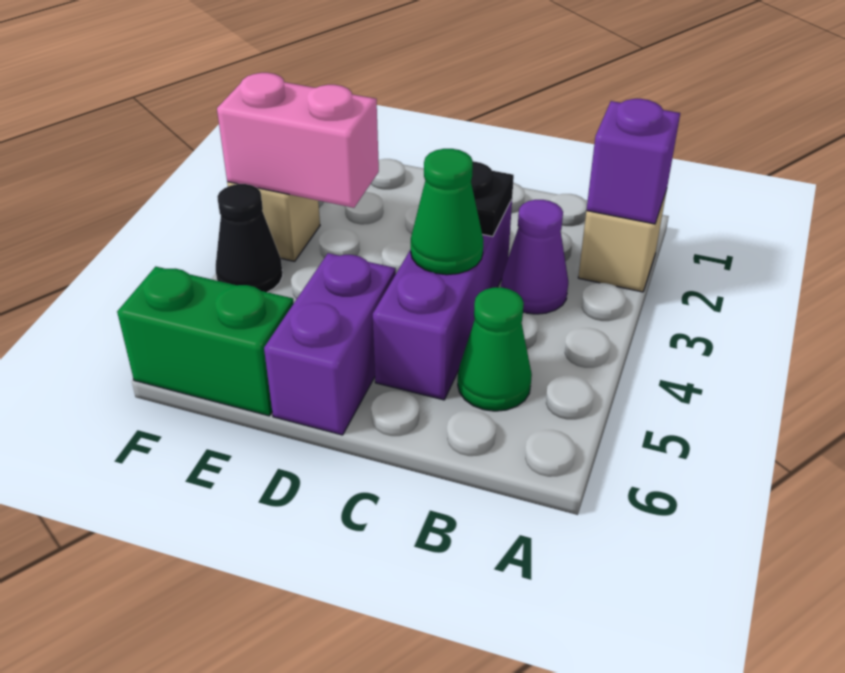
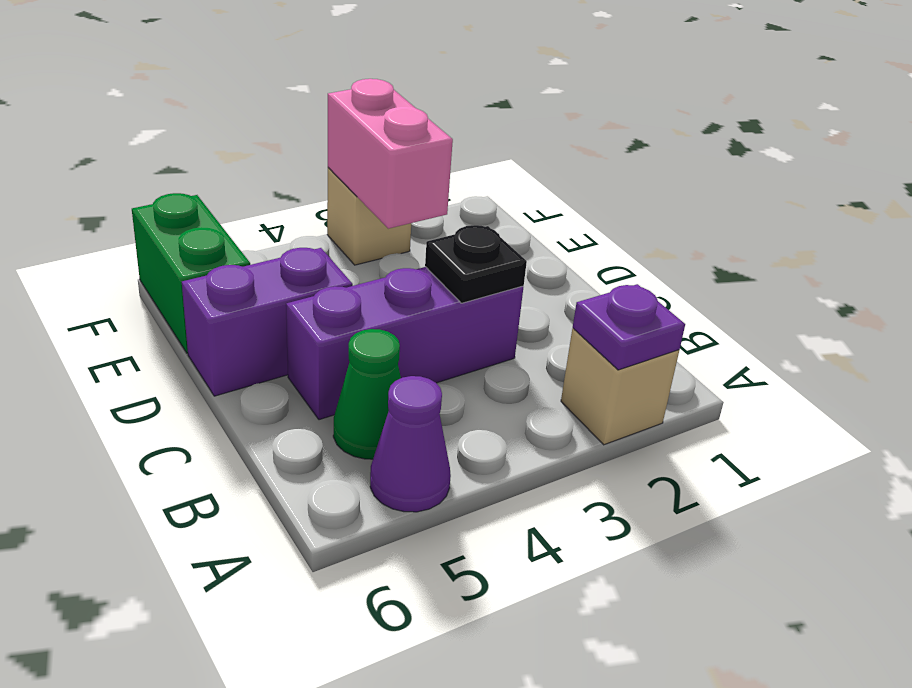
purple brick A2 level 2 -> purple plate A2 level 2
purple cone B3 level 1 -> purple cone A5 level 1
green cone C4 level 2 -> none
black cone F4 level 1 -> none

